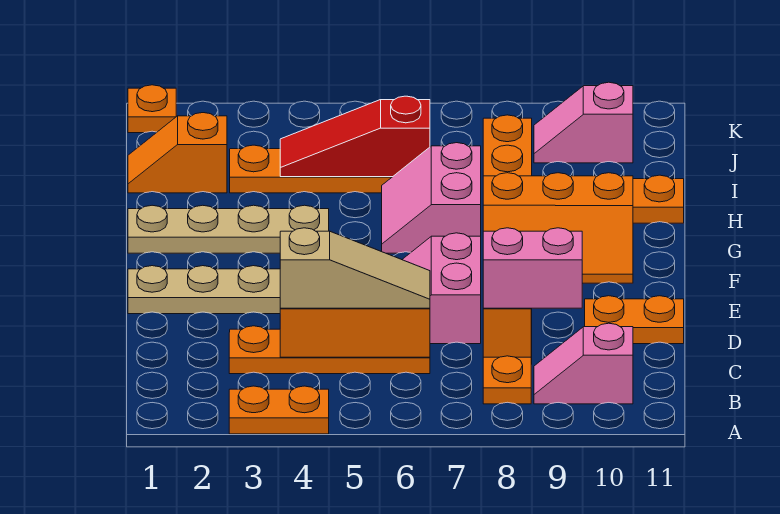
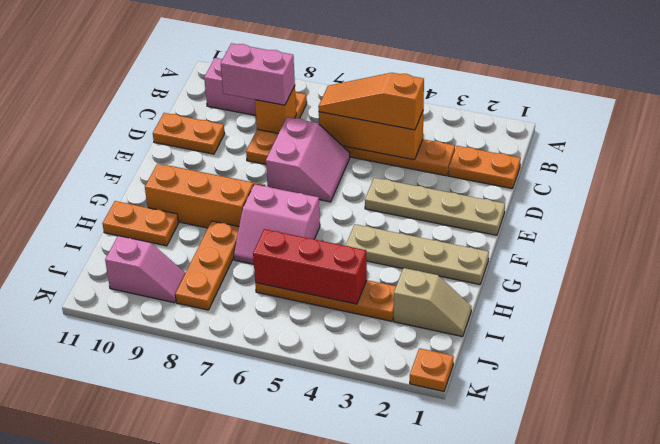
orange plate A3:A4 level 1 -> orange plate C1:C2 level 1
tan slope C4:C6 level 3 top 4 -> orange slope C4:C6 level 3 top 4
pink slope G6:H7 level 1 top 7 -> pink slope G6:H7 level 1 top G
orange slope I1:I2 level 1 top 2 -> tan slope I1:I2 level 1 top 2
red slope I4:I6 level 2 top 6 -> red brick I4:I6 level 2

